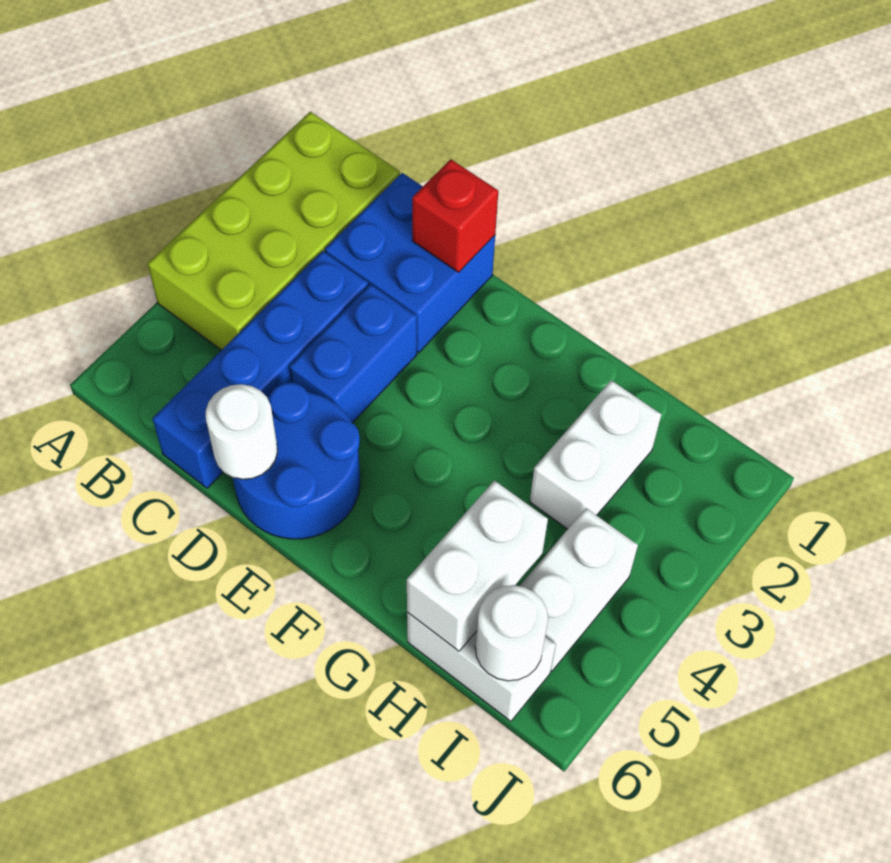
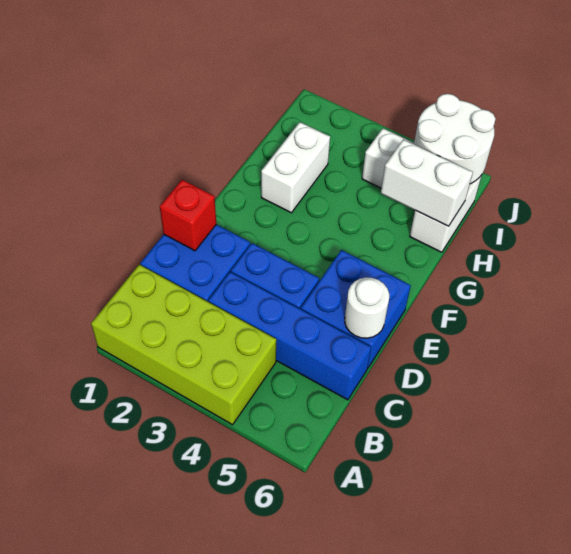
blue round brick D5:E6 level 1 -> blue brick D5:E6 level 1
white brick H2:H3 level 1 -> white brick G2:H2 level 1
white round brick I6 level 2 -> white round brick I5:J6 level 2

